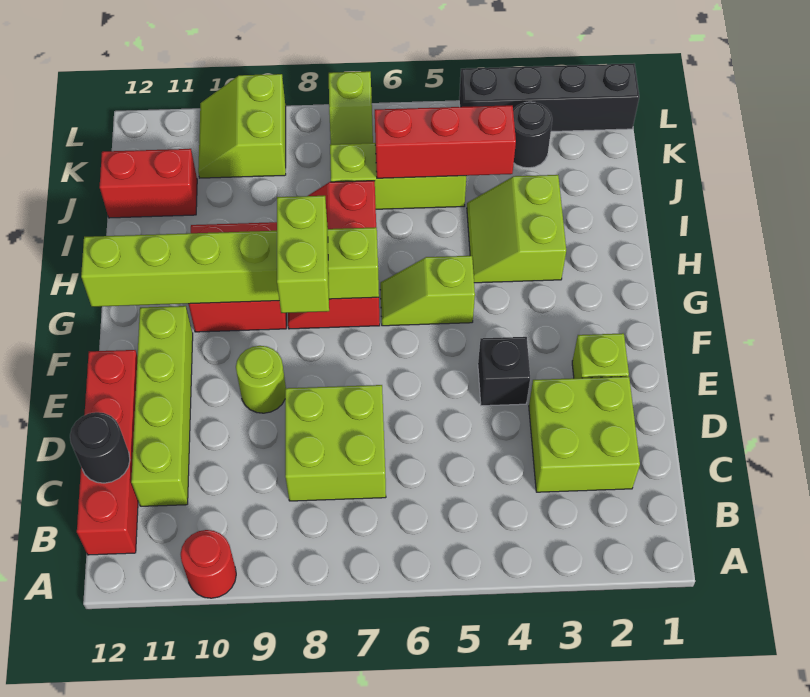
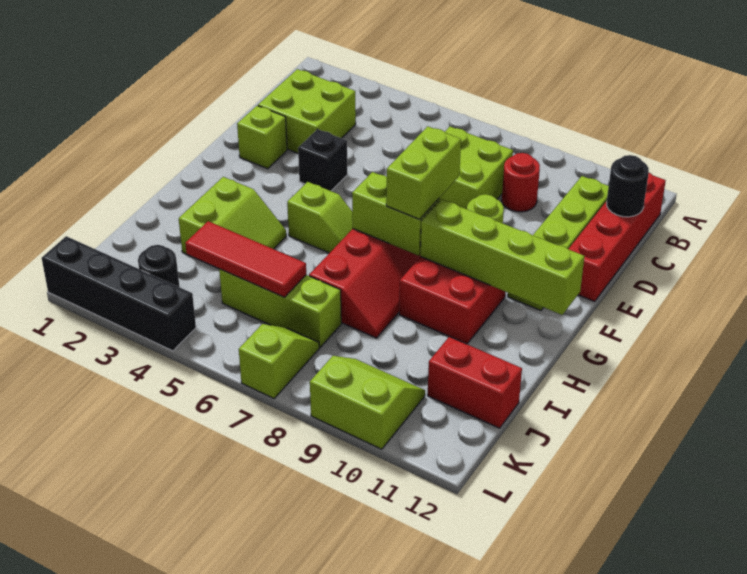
red round brick A10 level 1 -> red round brick C9 level 1
red brick J4:J6 level 2 -> red tile J4:J6 level 2
lime slope K9:L10 level 1 top 9 -> lime slope K9:L10 level 1 top L

